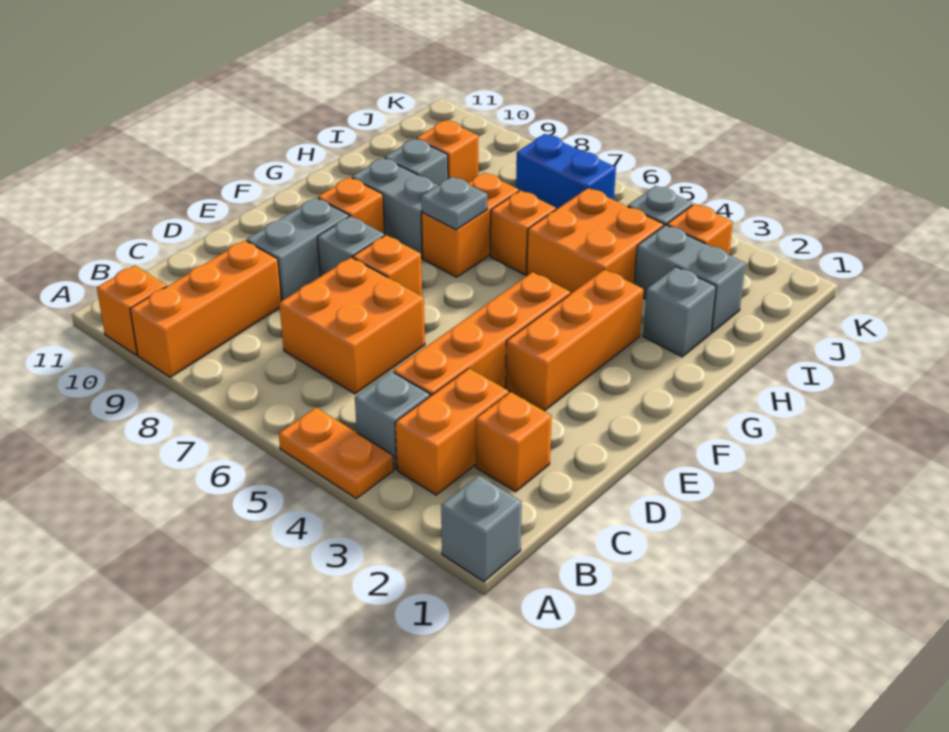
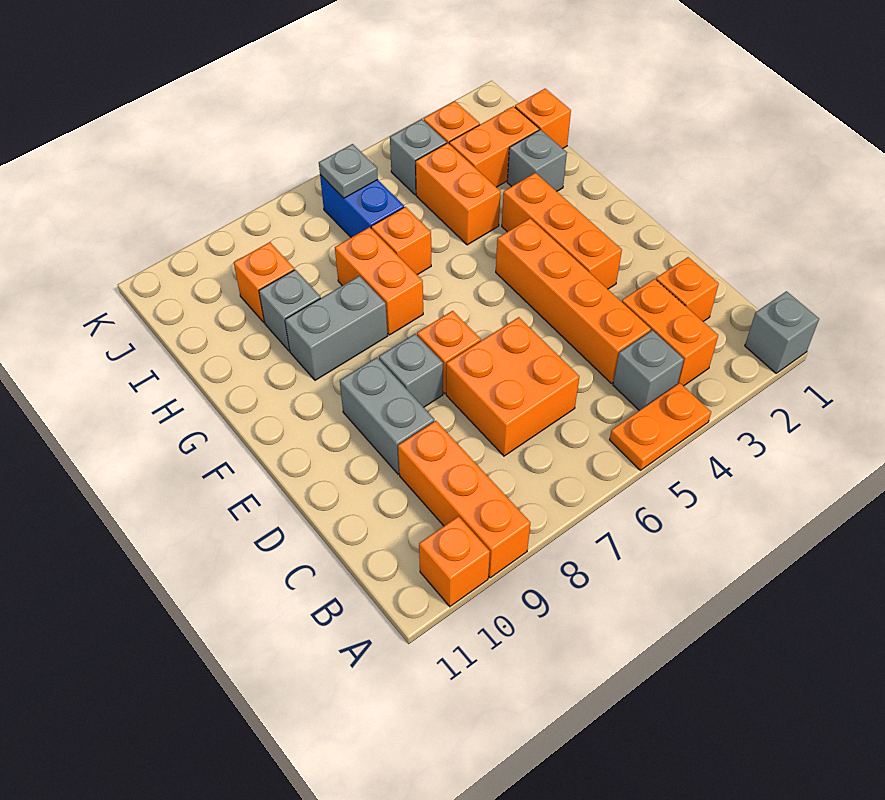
orange brick F9 level 1 -> orange brick I1 level 1
grey plate G7 level 2 -> grey plate J6 level 2
orange brick H4:I5 level 1 -> orange brick H4:I4 level 1
grey brick I2:I3 level 1 -> orange brick I2:I3 level 1
blue brick J6:J7 level 1 -> blue brick I6:J6 level 1

